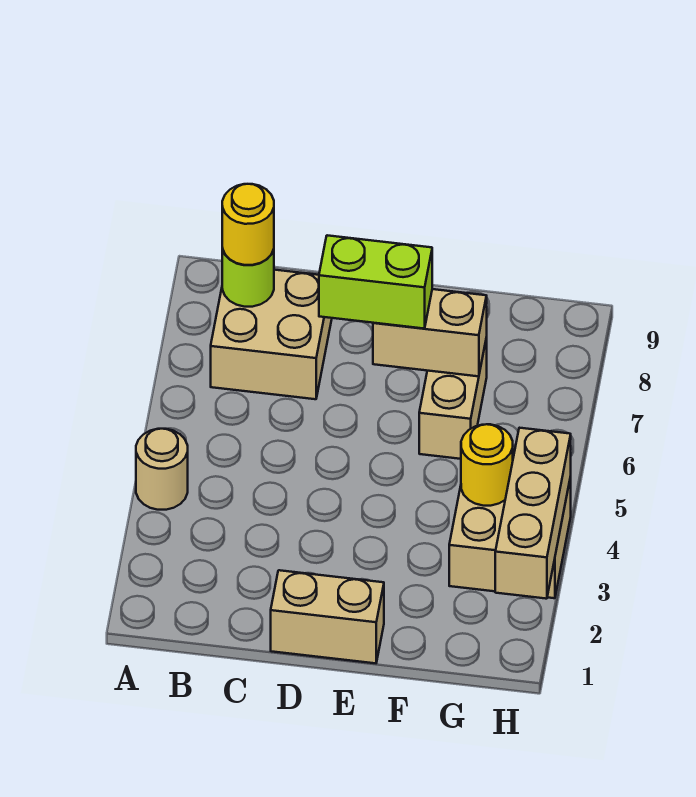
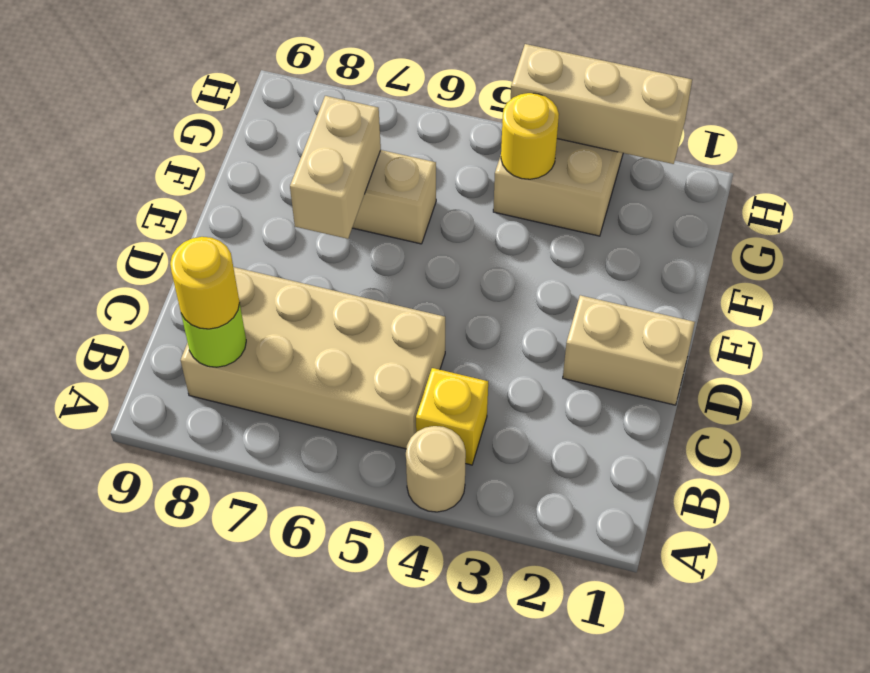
none -> yellow brick B4 level 1
tan brick B7:C8 level 1 -> tan brick B5:C8 level 1
tan brick D1:E1 level 1 -> tan brick D1:D2 level 1
lime brick D7:E7 level 3 -> none

